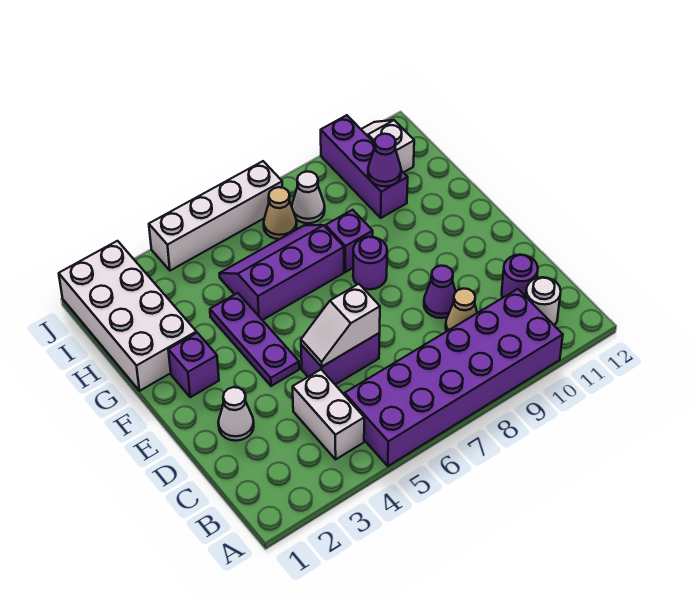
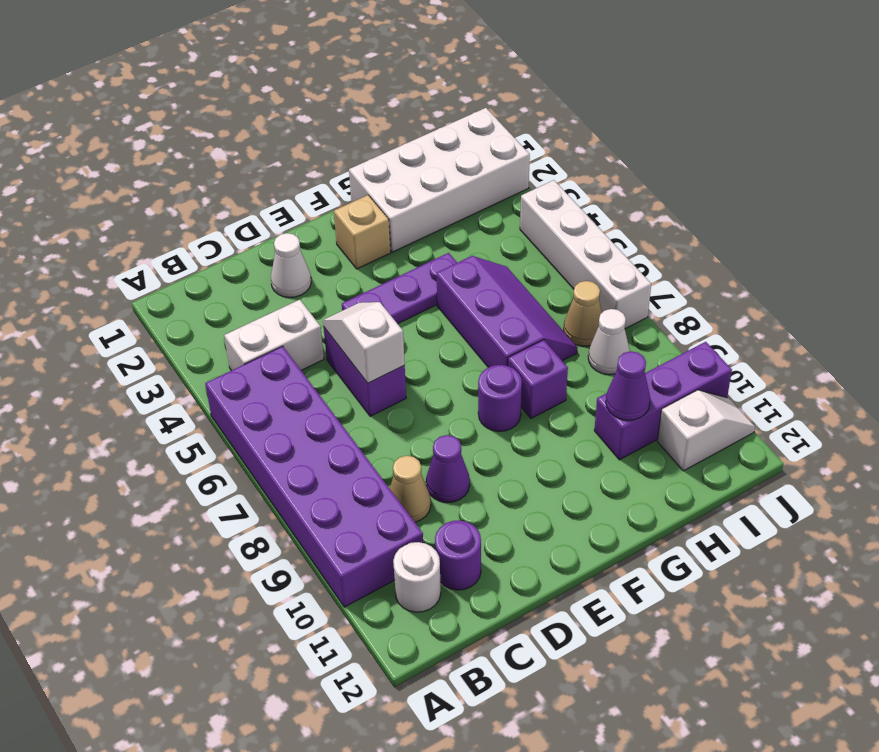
purple brick F2 level 1 -> tan brick F2 level 1

